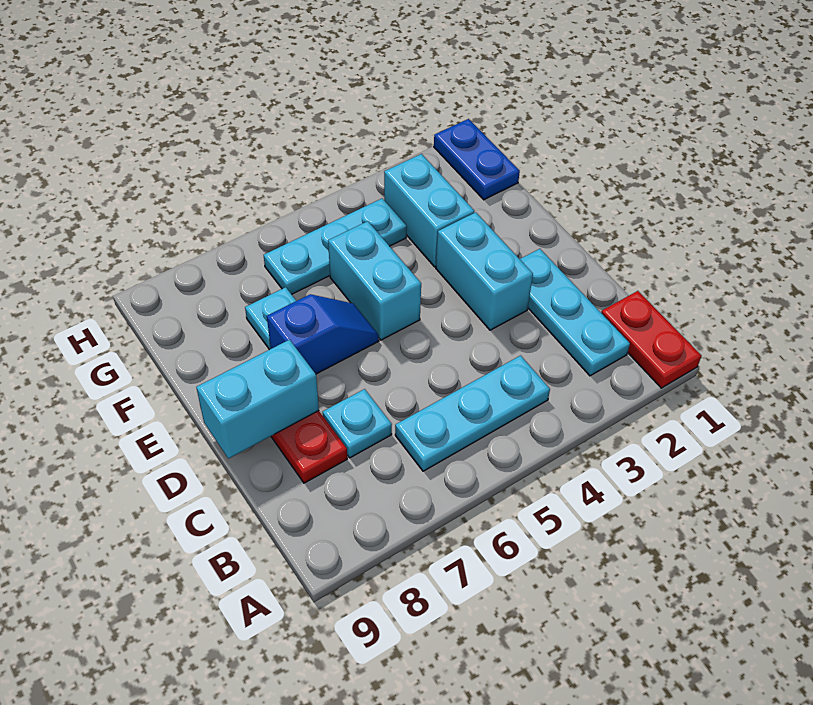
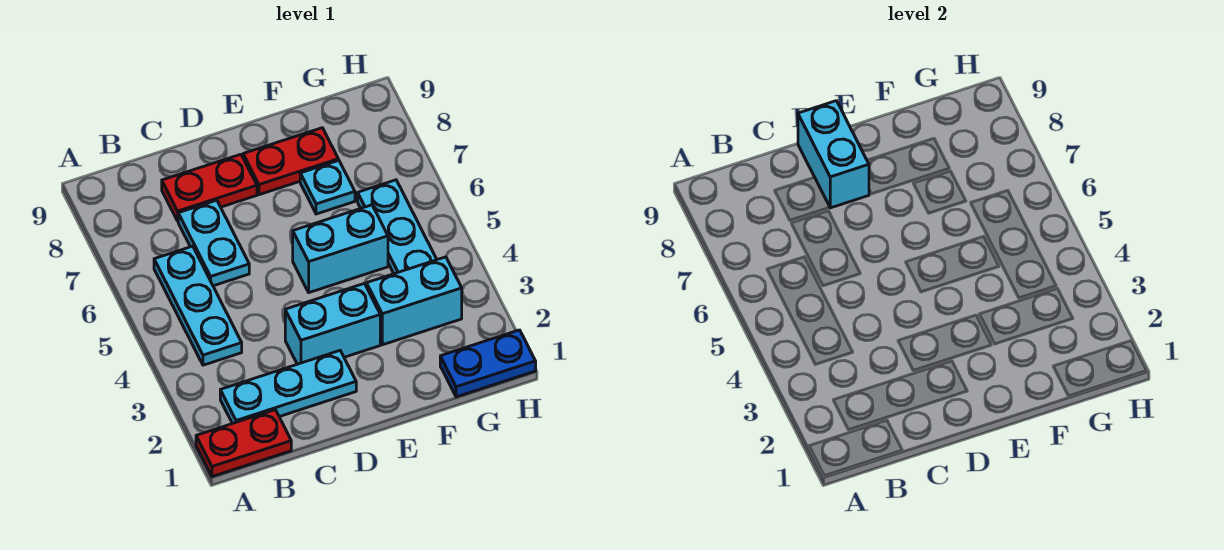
cyan plate C7 level 1 -> cyan plate C6:C7 level 1
blue slope E6:E7 level 1 top 7 -> none
none -> red plate E8:F8 level 1

